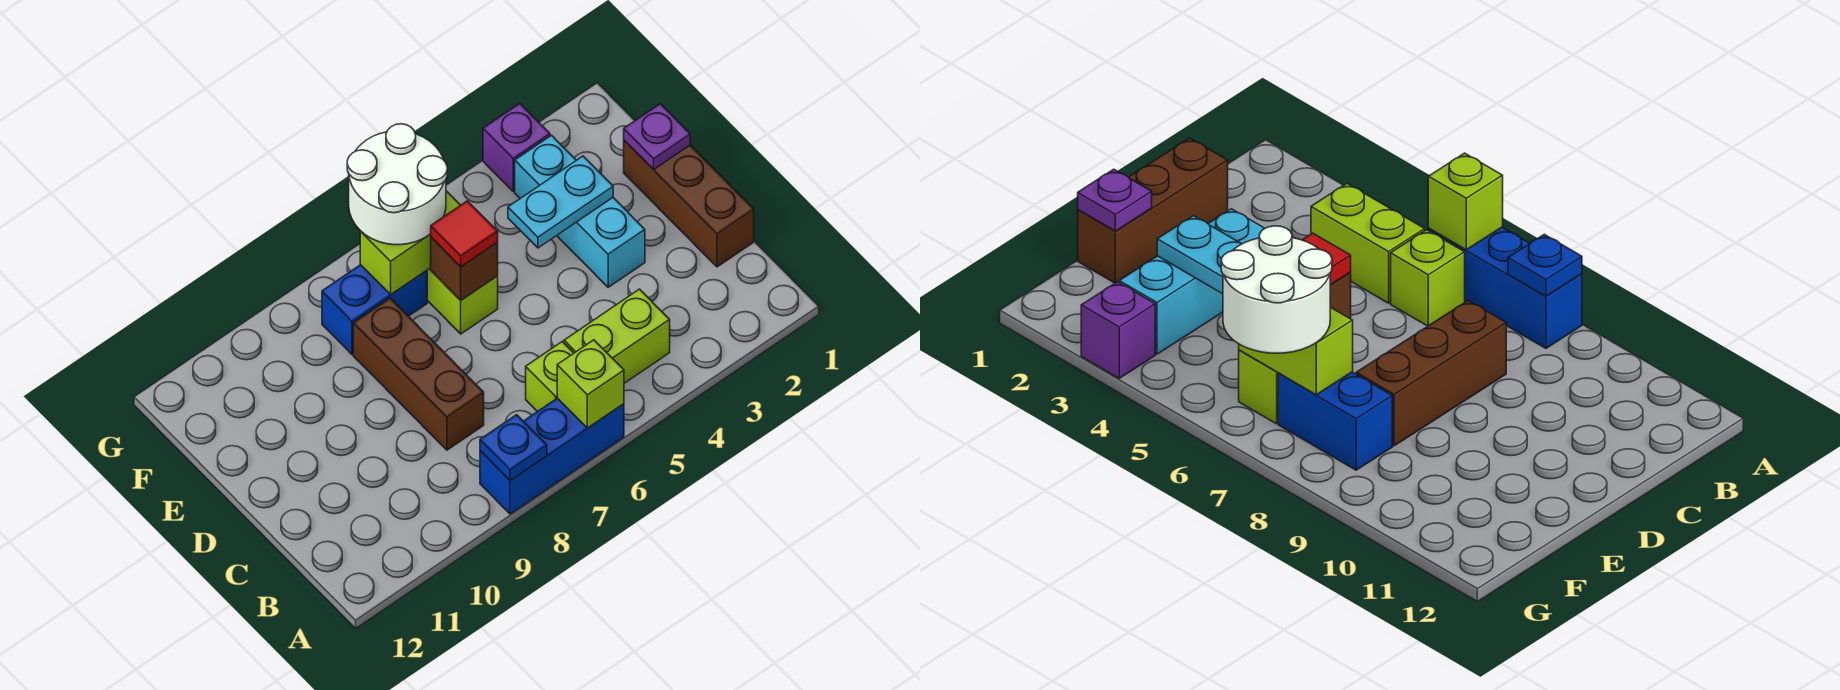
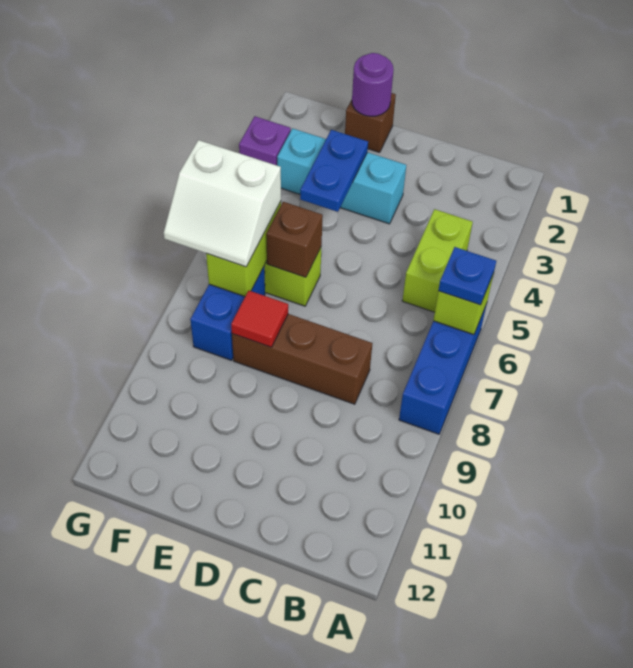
blue plate A8 level 2 -> blue plate A6 level 3
lime brick B6 level 1 -> none
brown brick C1:E1 level 1 -> brown brick E1 level 1
purple plate E1 level 2 -> purple round brick E1 level 2
cyan plate E3:E4 level 2 -> blue plate E3:E4 level 2
red tile E6 level 3 -> red tile E8 level 2
white round brick F6:G7 level 3 -> white slope F6:G7 level 3 top 6

